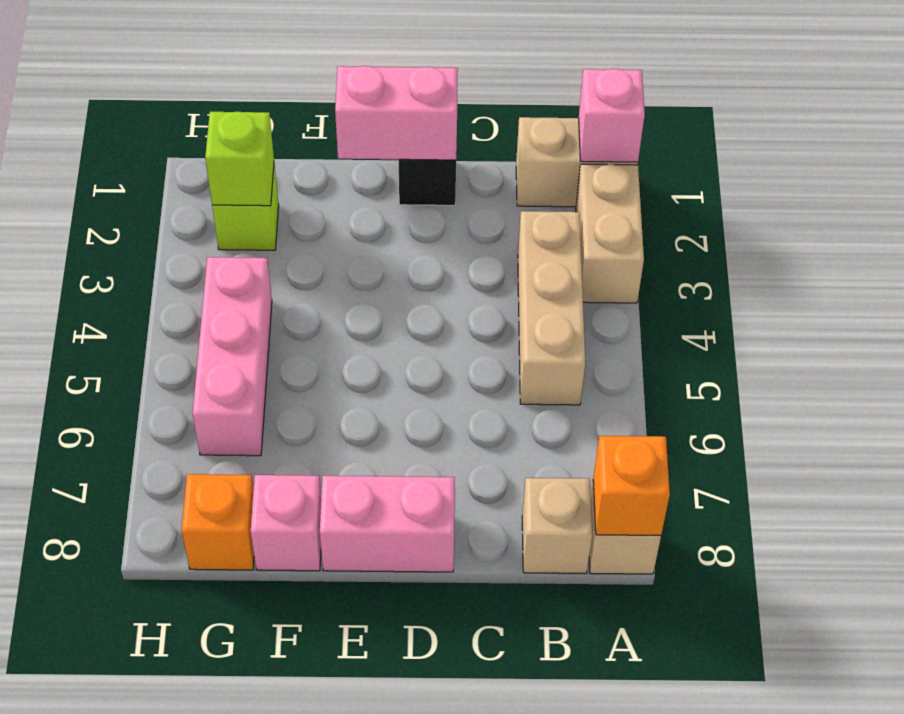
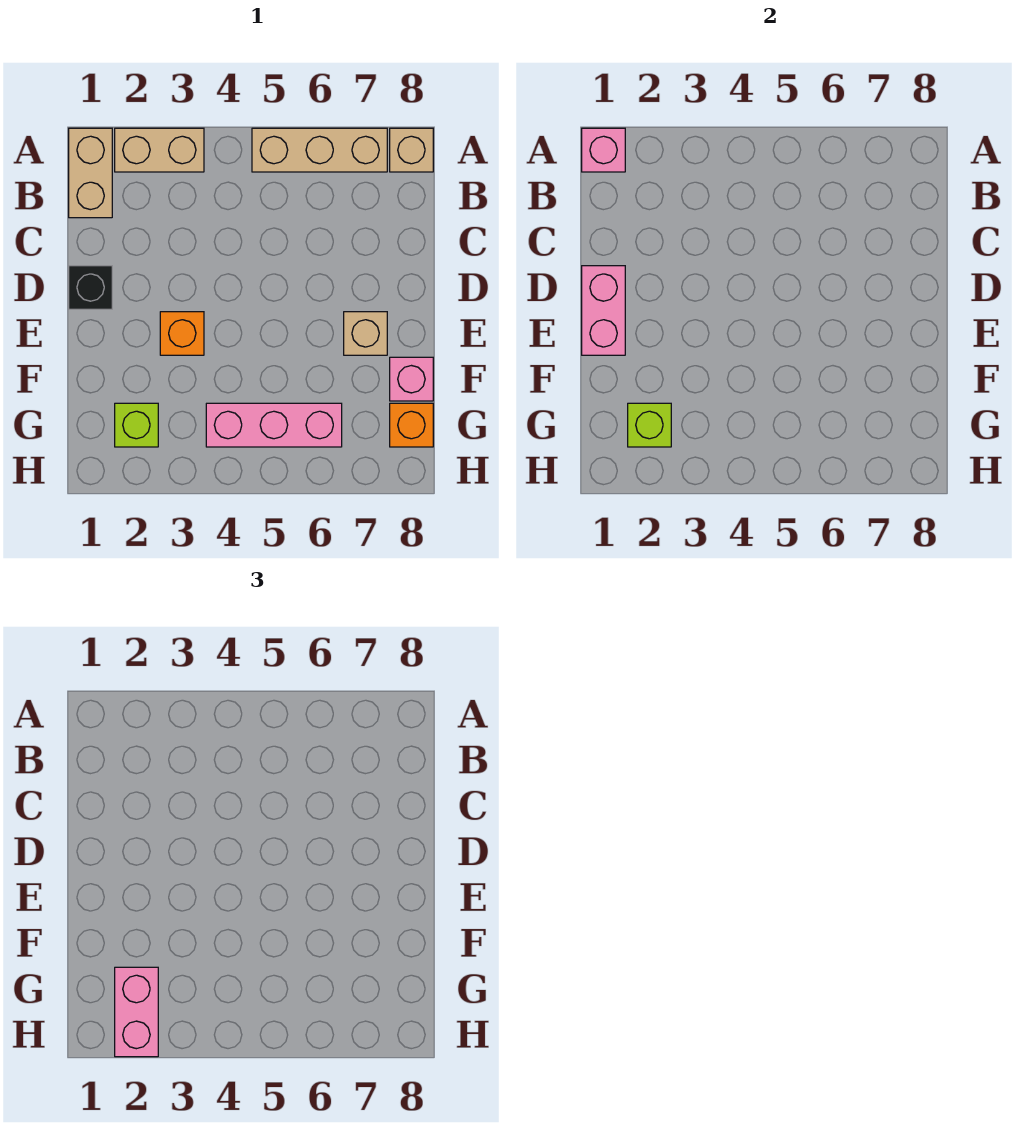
orange brick A8 level 2 -> orange brick E3 level 1
tan brick B3:B5 level 1 -> tan brick A5:A7 level 1
tan brick B8 level 1 -> tan brick E7 level 1
pink brick D8:E8 level 1 -> pink brick G2:H2 level 3

